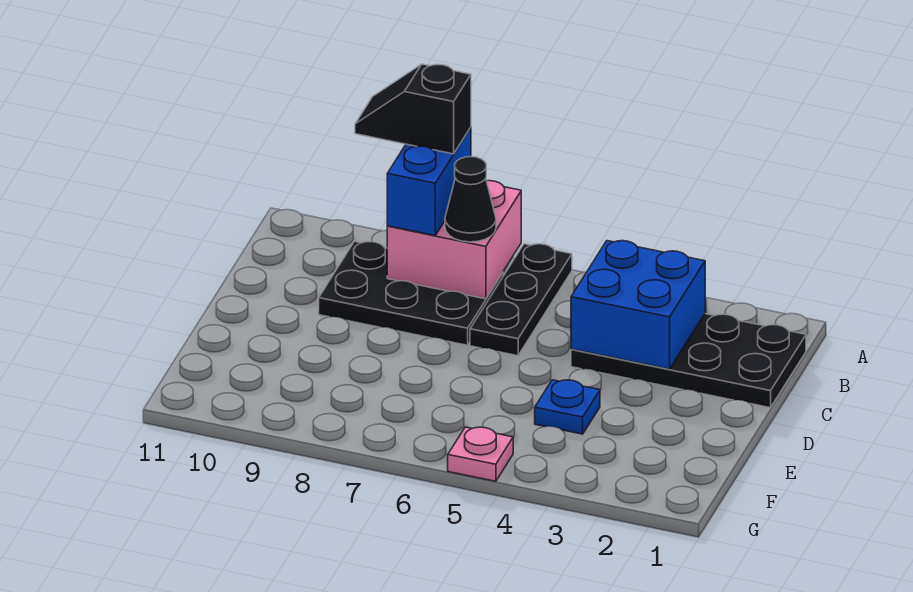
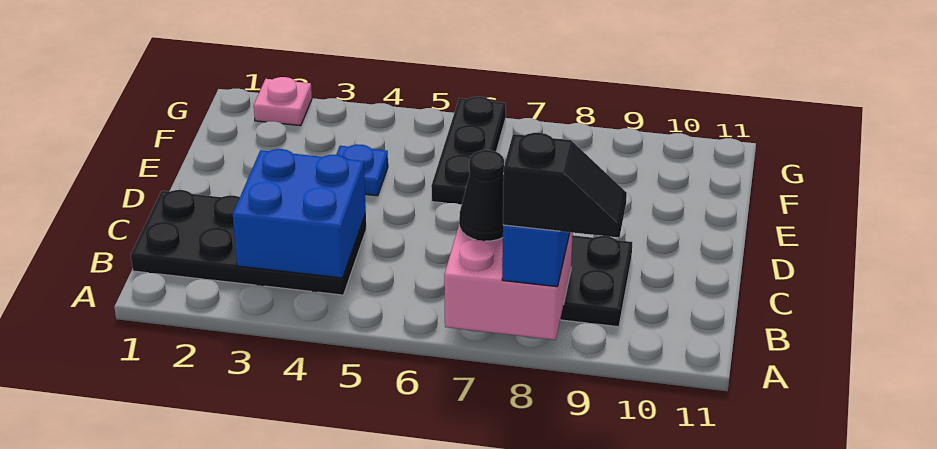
black plate A6:C6 level 1 -> black plate E6:G6 level 1
pink plate G5 level 1 -> pink plate G2 level 1

